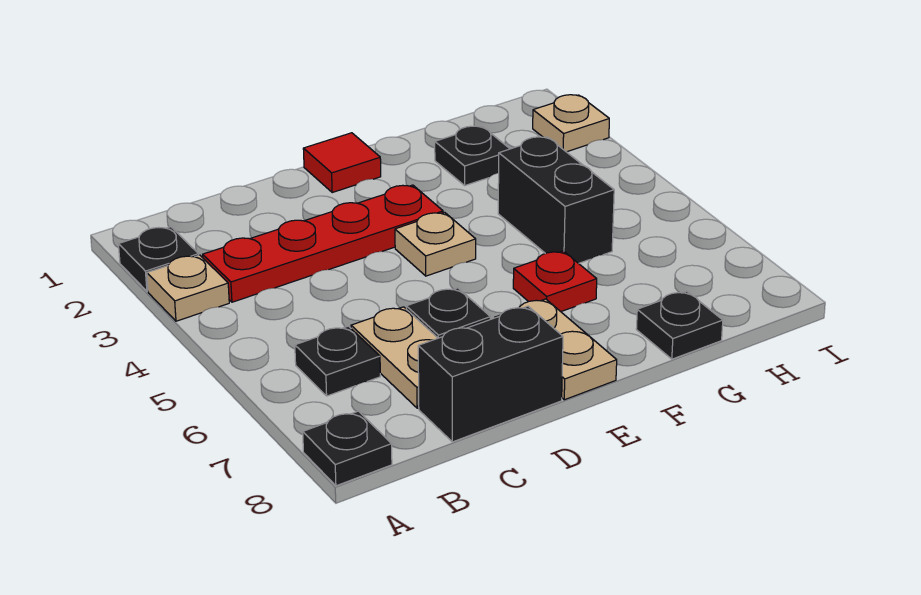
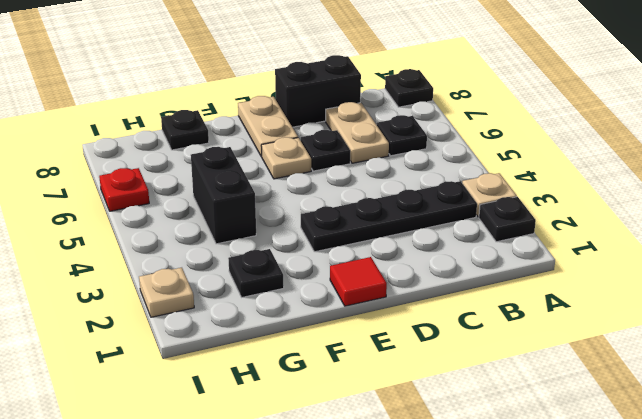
red plate B3:E3 level 1 -> black plate B3:E3 level 1
tan plate E4 level 1 -> tan plate E6 level 1
red plate F6 level 1 -> red plate I6 level 1

